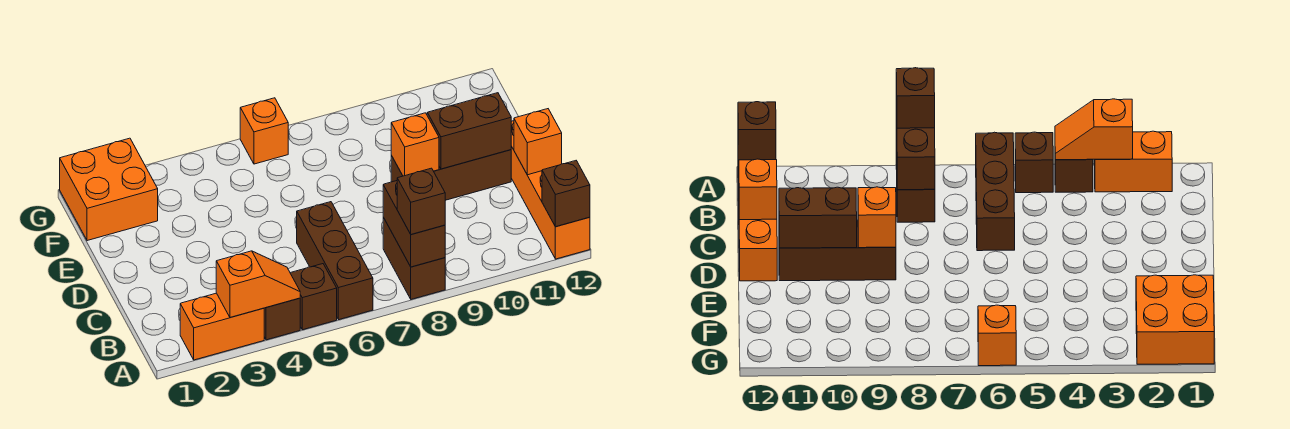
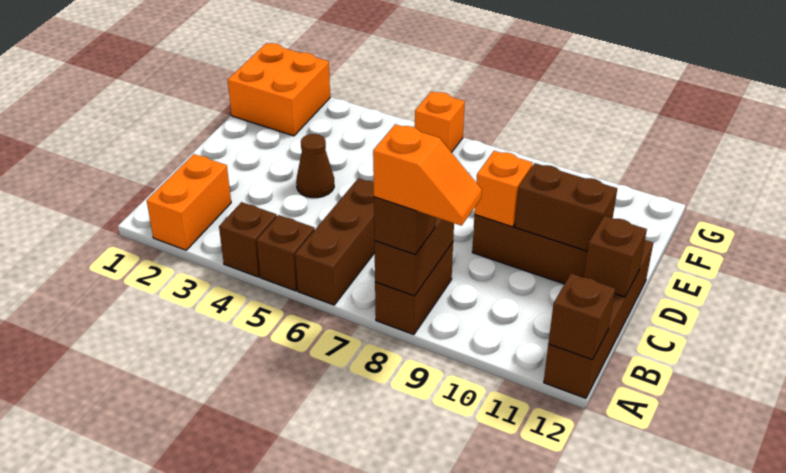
orange brick A2:A3 level 1 -> orange brick A2:B2 level 1
orange slope A3:A4 level 2 top 3 -> orange slope A8:A9 level 4 top 8
orange brick A12:D12 level 1 -> brown brick A12:D12 level 1
orange brick C12 level 2 -> brown brick C12 level 2
none -> brown cone D4 level 1

